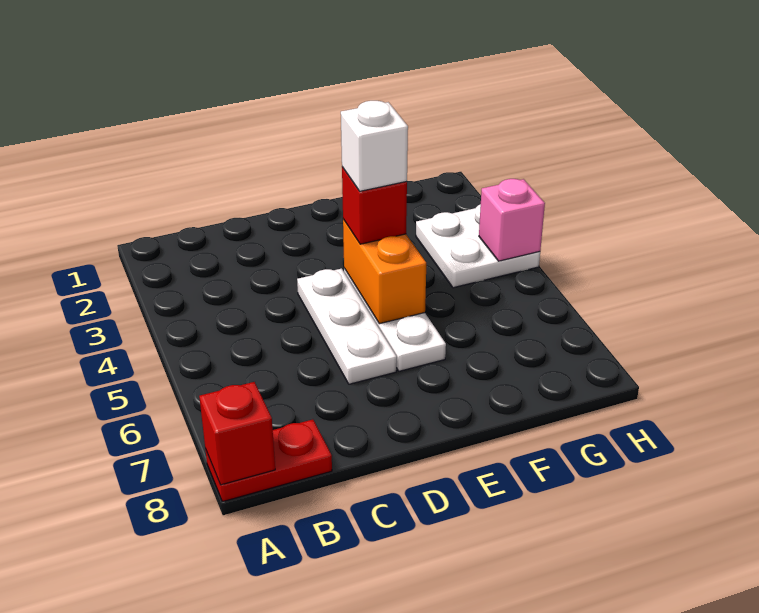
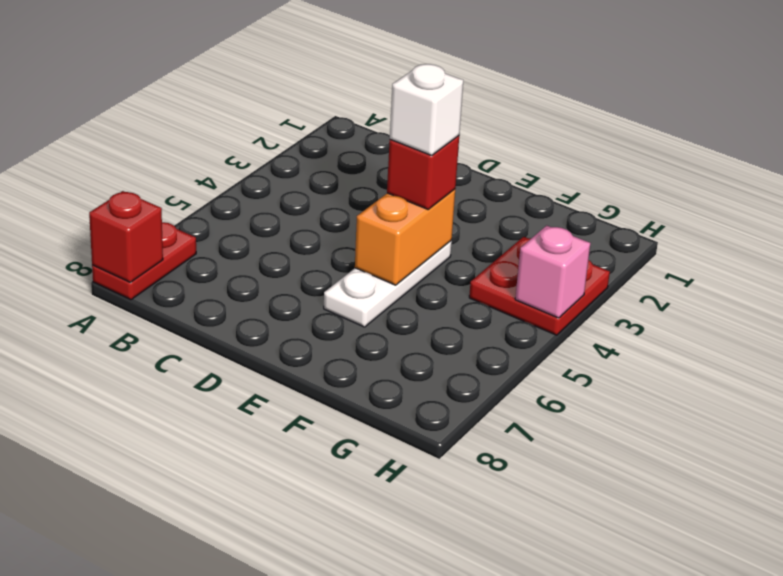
red plate A8:B8 level 1 -> red plate A7:A8 level 1
white plate D4:D6 level 1 -> none
white plate G3:H4 level 1 -> red plate G3:H4 level 1

